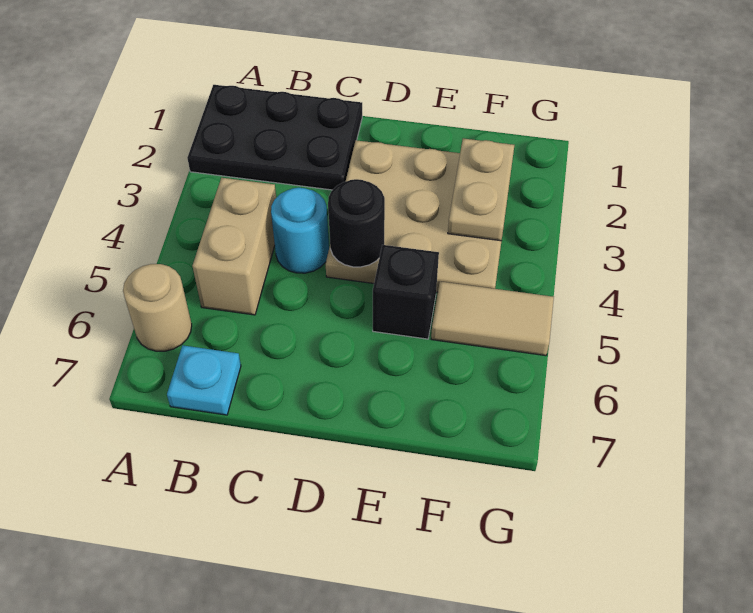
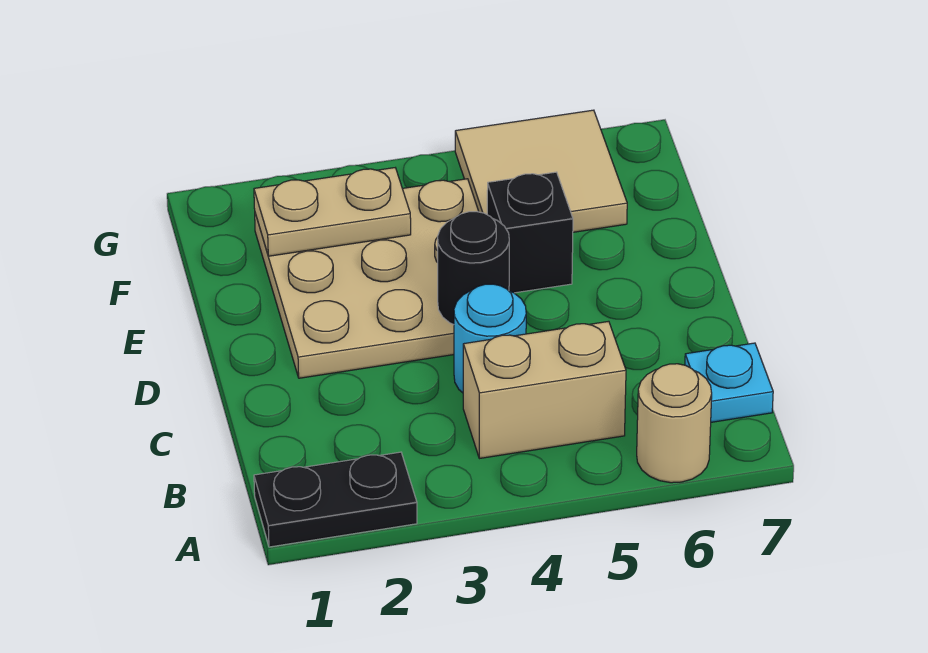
black plate A1:C2 level 1 -> black plate A1:A2 level 1
tan tile F5:G5 level 1 -> tan tile F5:G6 level 1

